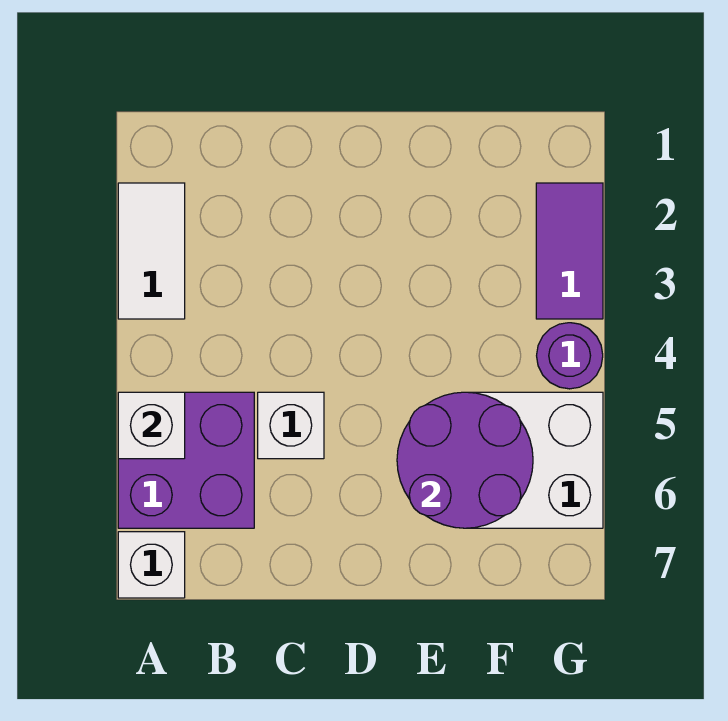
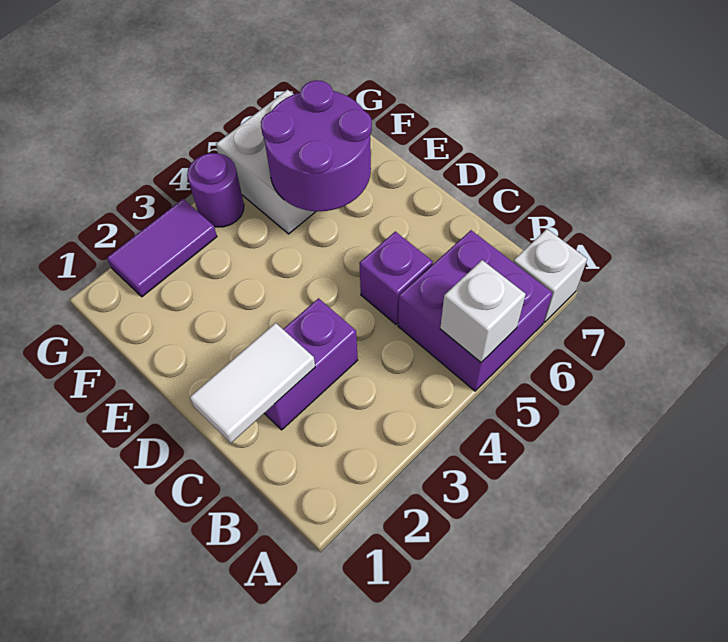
white tile A2:A3 level 1 -> white tile C1:C2 level 2
none -> purple brick C2:C3 level 1
white brick C5 level 1 -> purple brick C5 level 1

